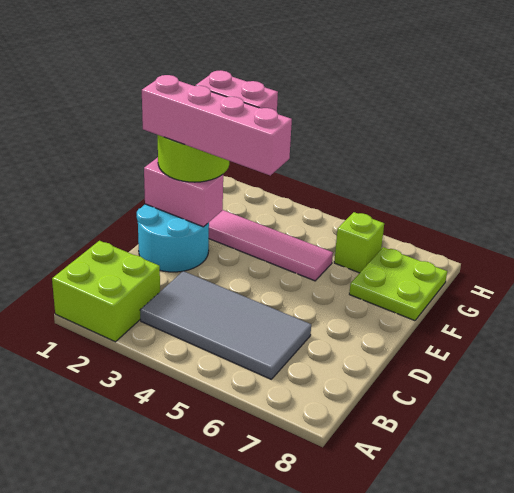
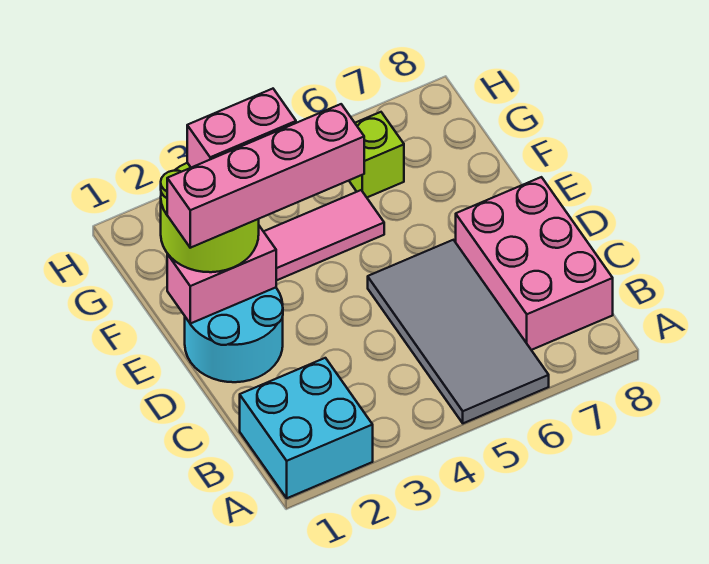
lime brick A1:B2 level 1 -> cyan brick A1:B2 level 1
grey tile B3:C6 level 1 -> grey tile A5:D6 level 1
none -> pink brick B7:D8 level 1
lime plate F7:G8 level 1 -> none

